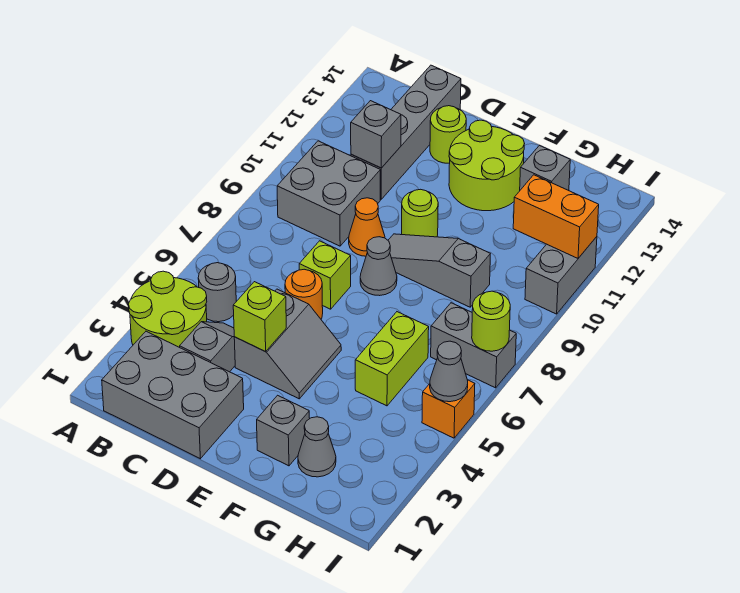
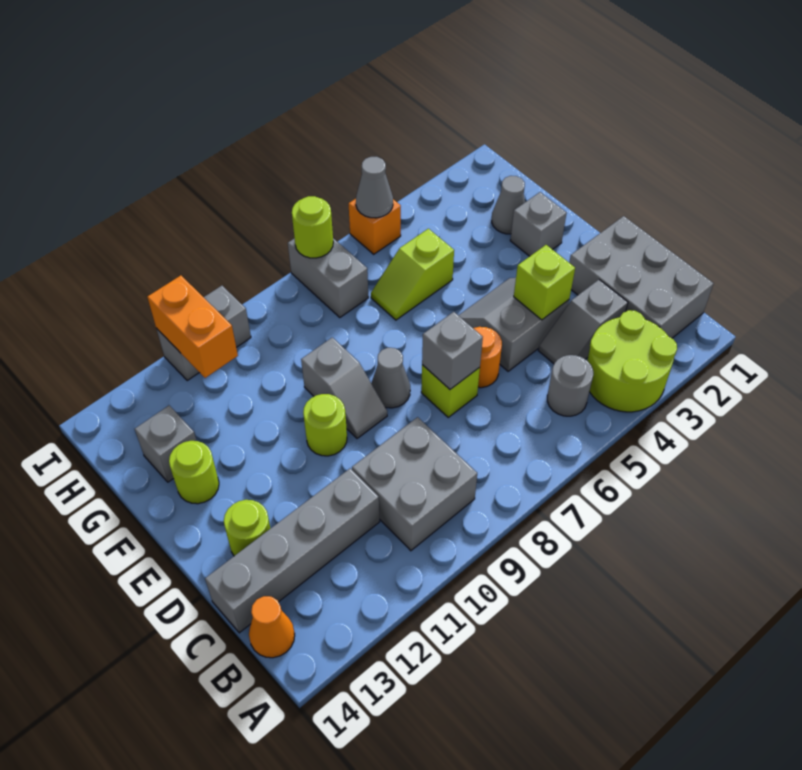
grey brick C11 level 2 -> grey brick D7 level 2
orange cone D9 level 1 -> orange cone B14 level 1
grey slope E9:G9 level 1 top G -> grey slope E9:F9 level 1 top F
lime round brick E12:F13 level 1 -> lime round brick F13 level 1
lime brick G5:G6 level 1 -> lime slope G5:G6 level 1 top 5

